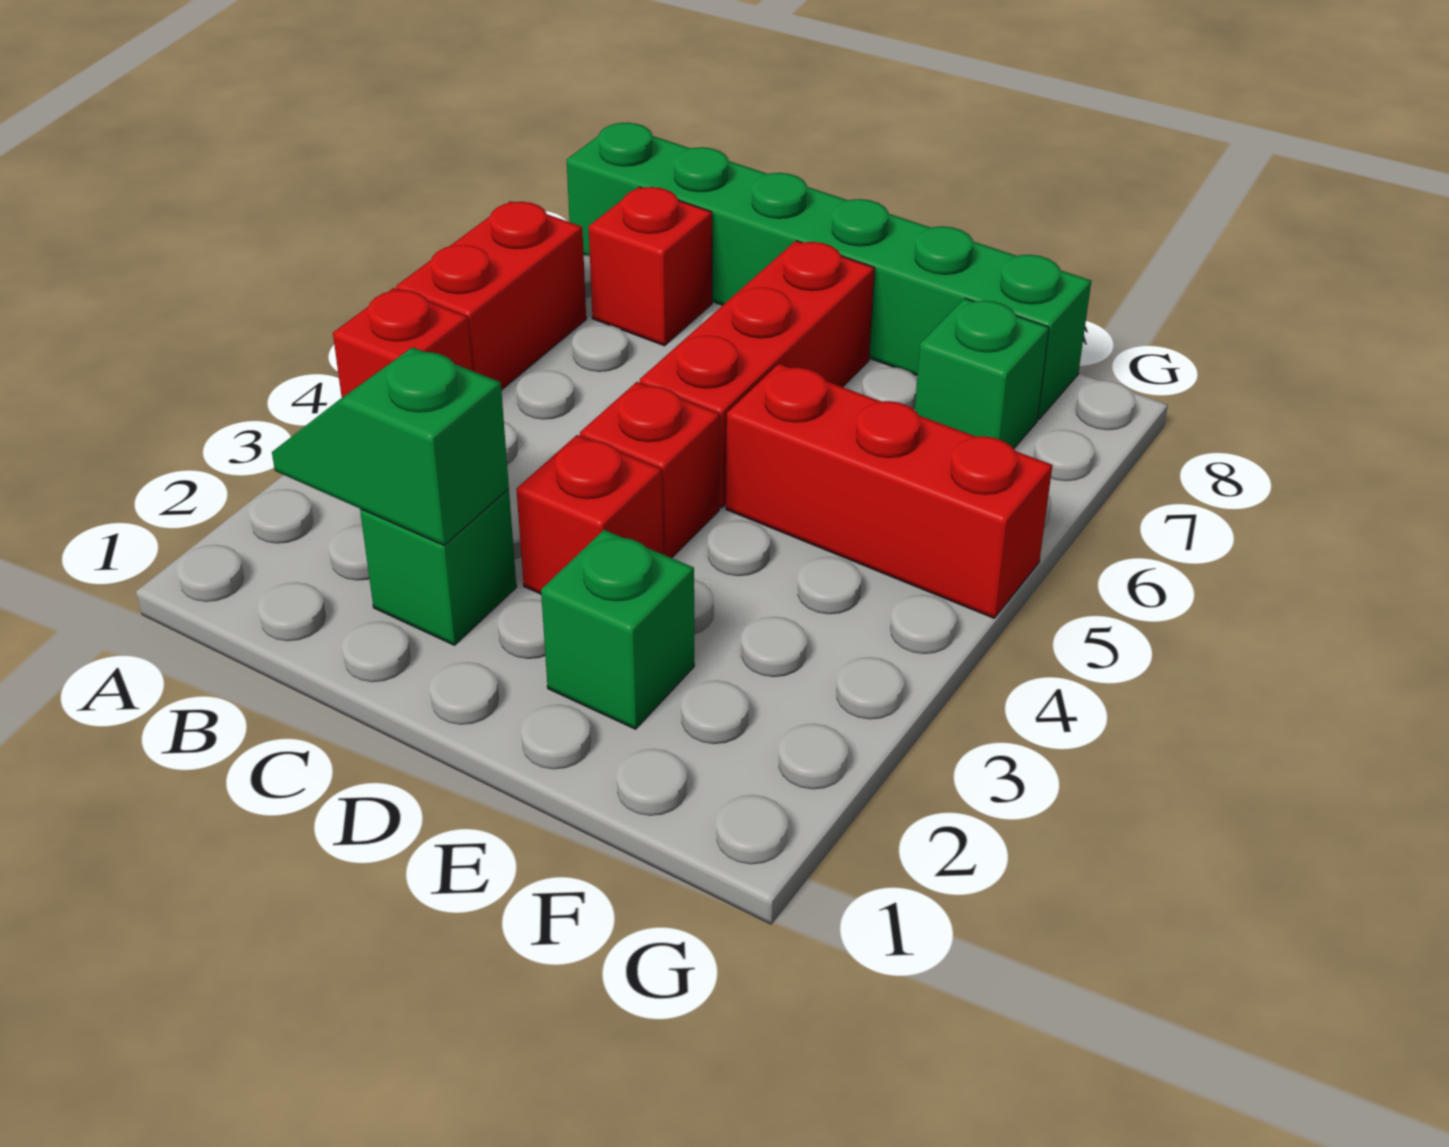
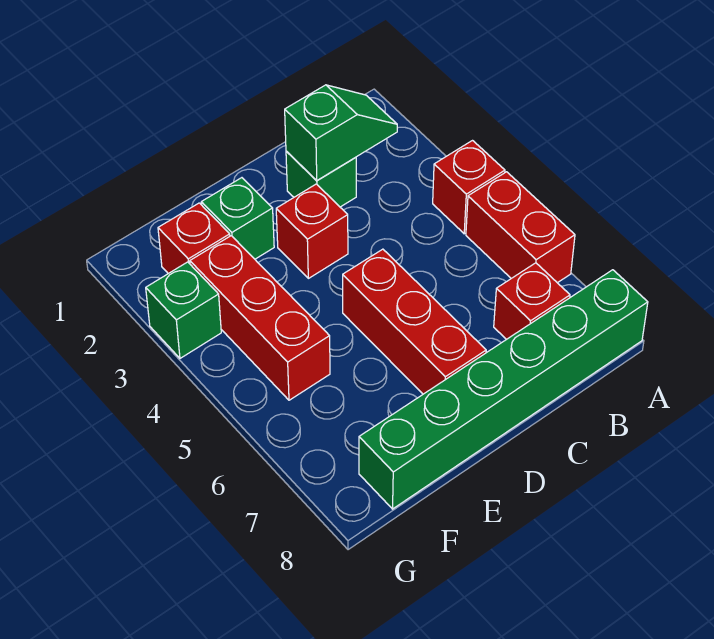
red brick D4 level 1 -> red brick F2 level 1
red brick E5:G5 level 1 -> red brick F3:F5 level 1
green brick F7 level 1 -> green brick G3 level 1

